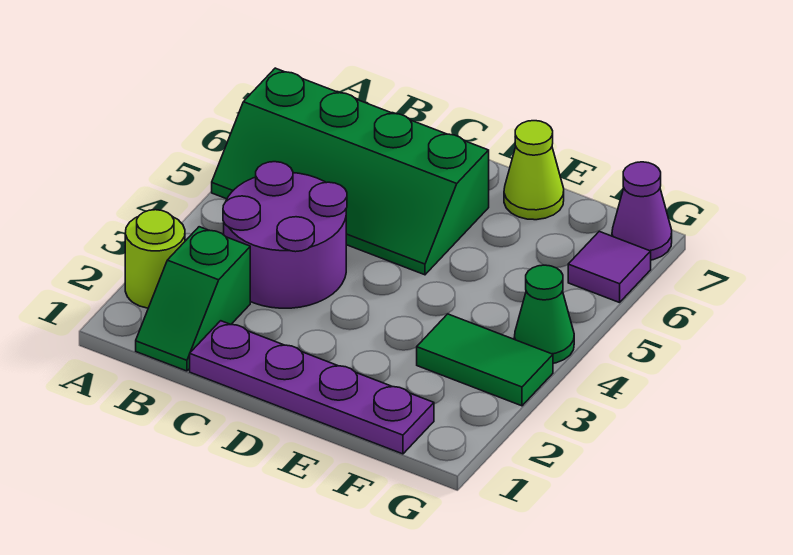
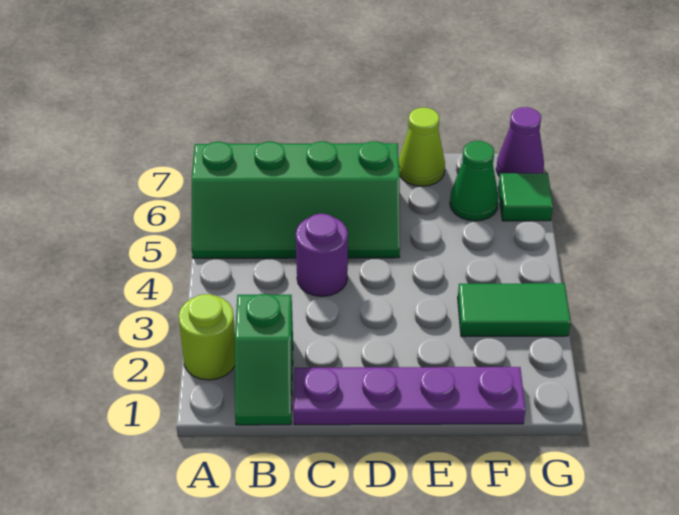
purple round brick B3:C4 level 1 -> purple round brick C4 level 1
green cone G4 level 1 -> green cone F6 level 1
purple tile G6 level 1 -> green tile G6 level 1

